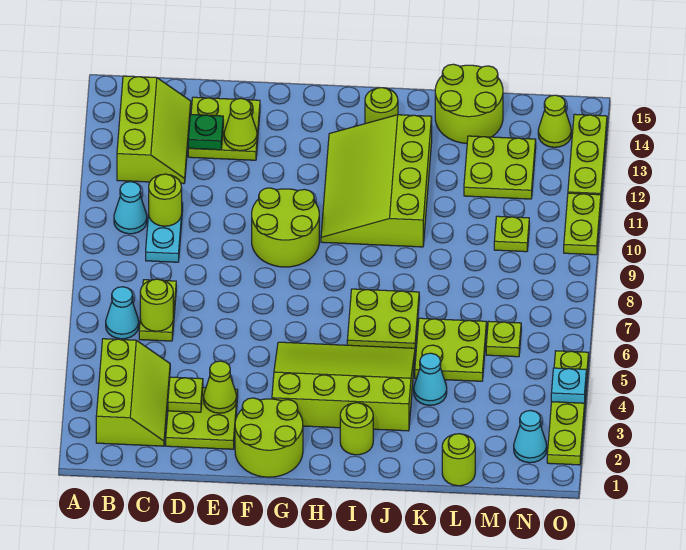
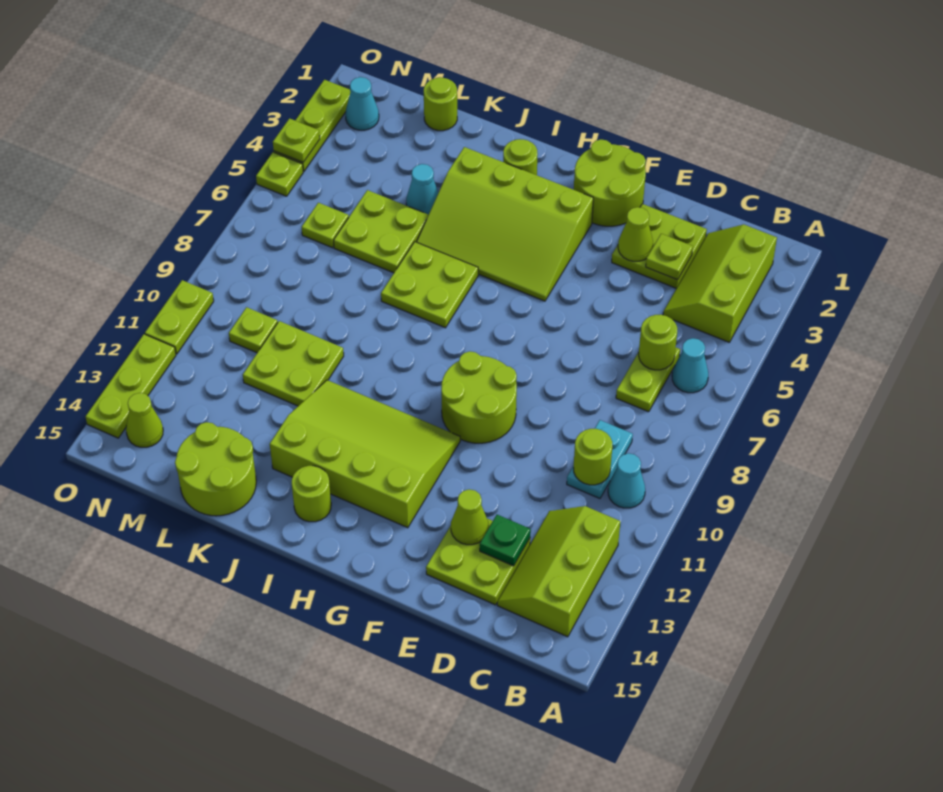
lime slope H10:J13 level 1 top J -> lime slope G11:J13 level 1 top 13
lime plate L12:M13 level 1 -> lime plate K10:L11 level 1
cyan plate O4 level 2 -> lime plate O4 level 2

